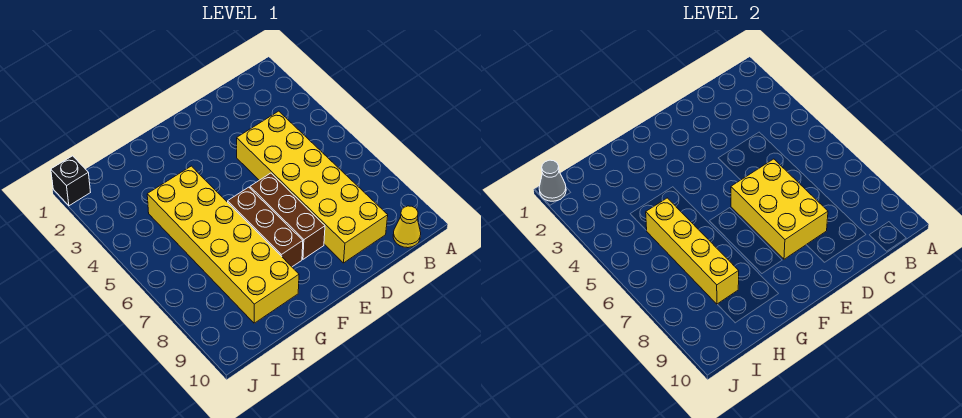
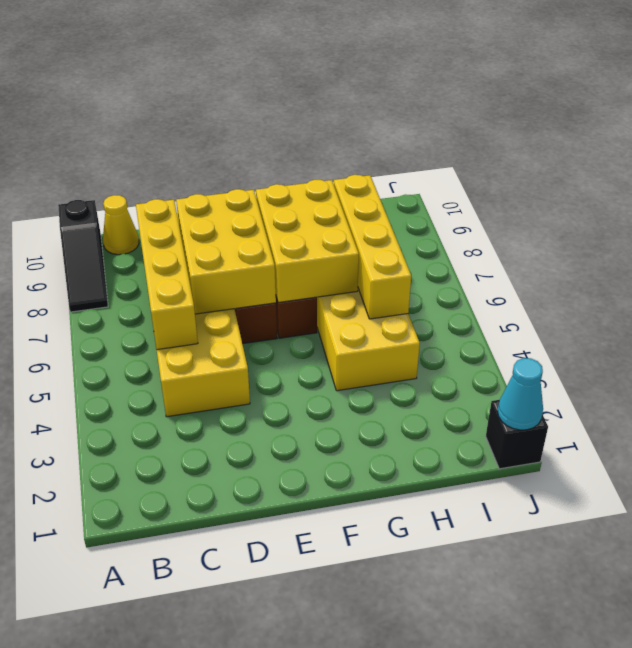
none -> black slope A8:A10 level 1 top 10
none -> yellow brick C5:C8 level 2
none -> yellow brick F6:G8 level 2
grey cone J1 level 2 -> cyan cone J1 level 2

